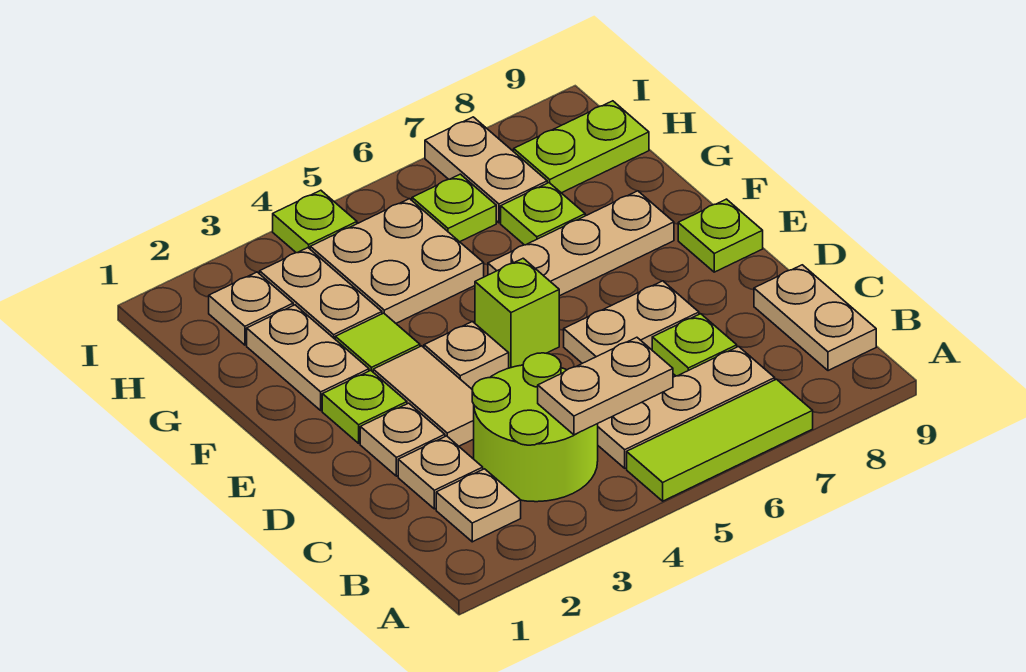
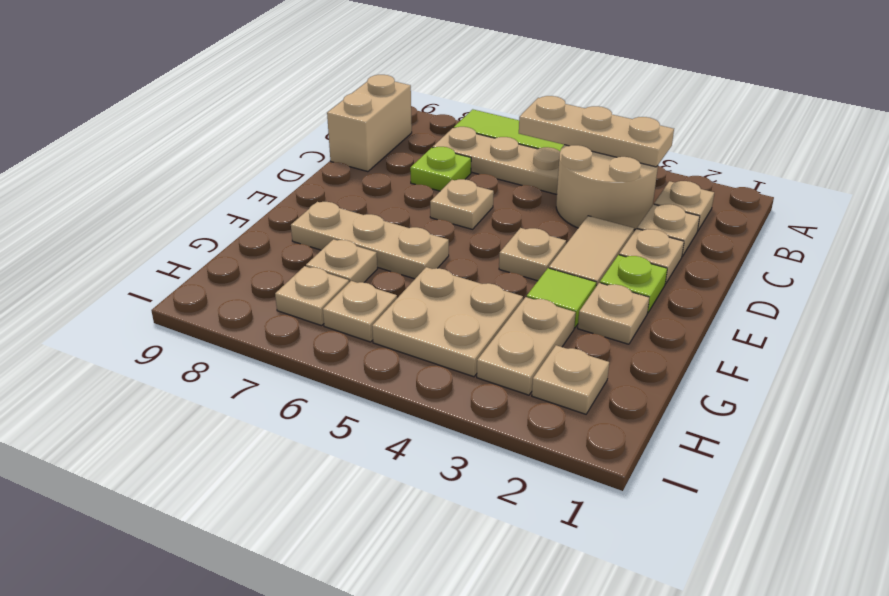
lime round brick B3:C4 level 1 -> tan round brick B3:C4 level 1
tan plate B4:B5 level 2 -> tan plate B3:B5 level 2
tan plate B9:C9 level 1 -> tan brick B9:C9 level 1
tan plate D6:D7 level 1 -> tan plate D6 level 1
lime brick E5 level 1 -> none
lime plate E9 level 1 -> none
tan plate F2:G2 level 1 -> tan plate F2 level 1
lime plate G7 level 1 -> tan plate G7 level 1
lime plate H6 level 1 -> tan plate H6 level 1
tan plate H7:I7 level 1 -> tan plate H7 level 1
lime plate H8:H9 level 1 -> none
lime plate I4 level 1 -> none

